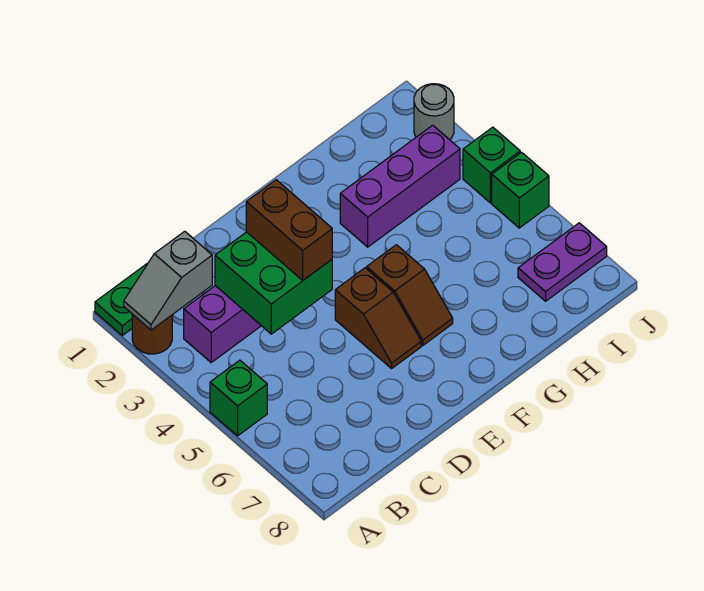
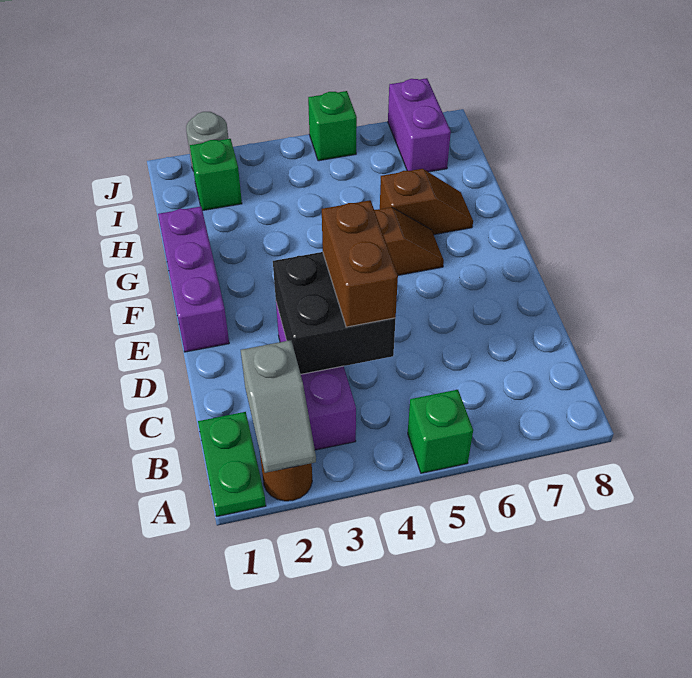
green brick C3:D4 level 2 -> black brick C3:D4 level 2
brown brick D3:D4 level 3 -> brown brick C4:D4 level 3
brown slope E5:E6 level 1 top 5 -> brown slope G6:G7 level 1 top 6
purple brick G3:I3 level 1 -> purple brick E1:G1 level 1
purple plate I7:J7 level 1 -> purple brick I7:J7 level 1
green brick J4 level 1 -> green brick I2 level 1

